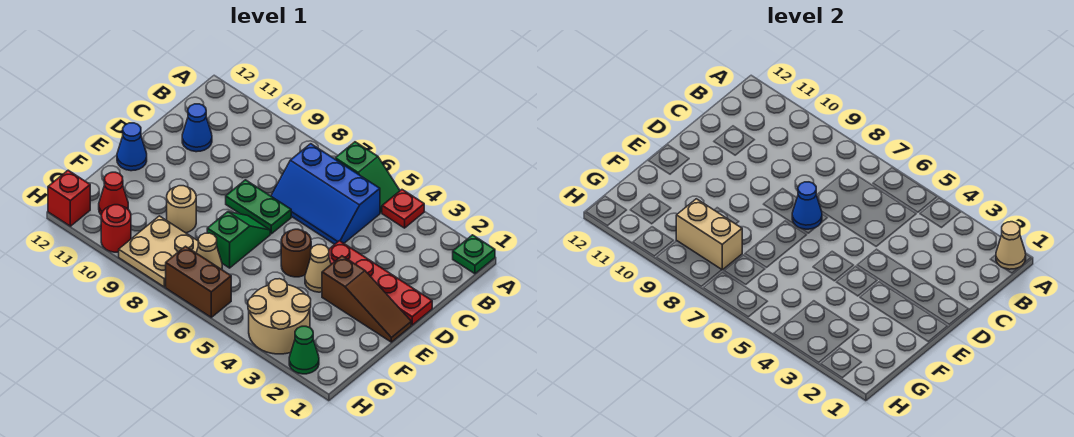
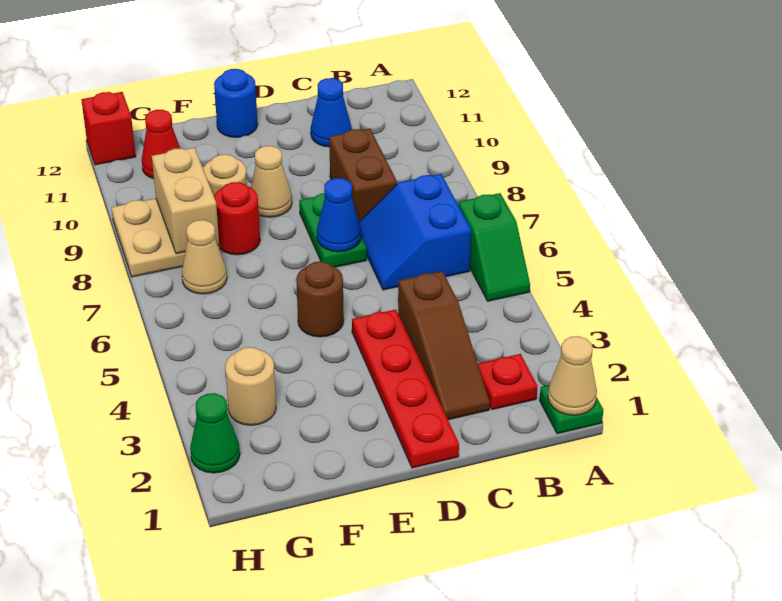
red plate A4 level 1 -> red plate B2 level 1
blue slope B5:C7 level 1 top B -> blue slope B6:C7 level 1 top B
brown slope E1:E3 level 1 top 3 -> brown slope C2:C4 level 1 top 4
tan cone E4 level 1 -> tan cone E9 level 1
green slope E7:F7 level 1 top F -> none
blue cone E12 level 1 -> blue round brick E12 level 1
tan round brick G3:H4 level 1 -> tan round brick G3 level 1
brown brick H6:H7 level 1 -> brown brick C8:C9 level 1
red round brick H10 level 1 -> red round brick F8 level 1

